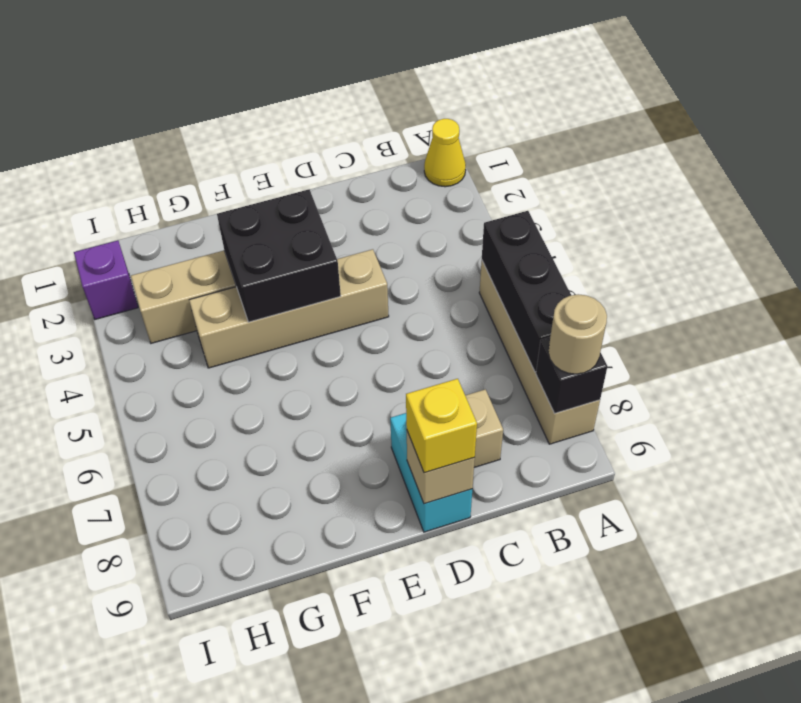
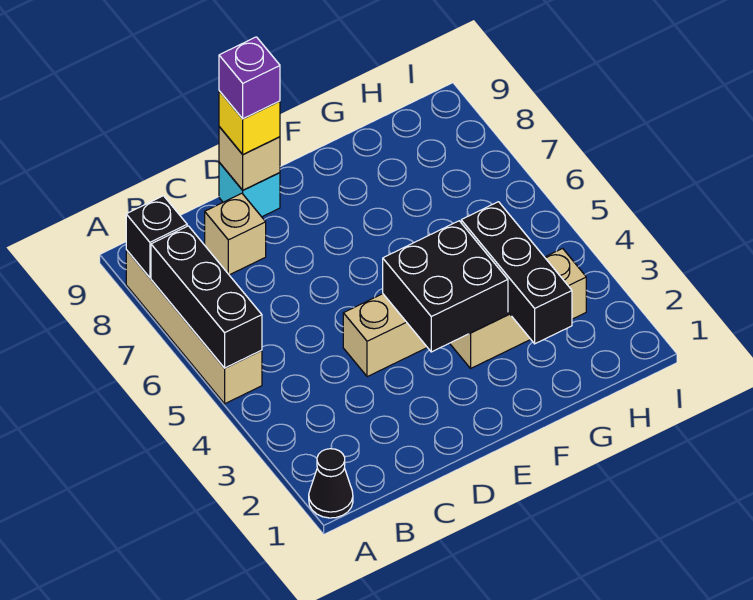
yellow cone A1 level 1 -> black cone A1 level 1
tan round brick A8 level 3 -> none
cyan brick D8:D9 level 1 -> cyan brick D9 level 1
none -> black brick G2:G4 level 2
purple brick I2 level 1 -> purple brick D9 level 4

